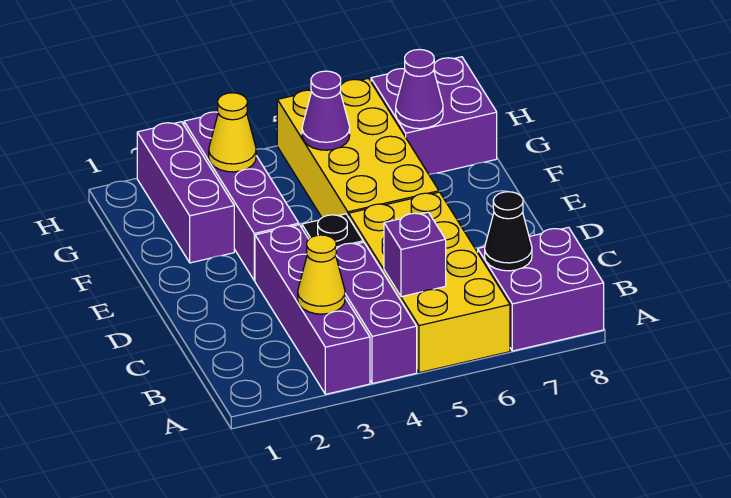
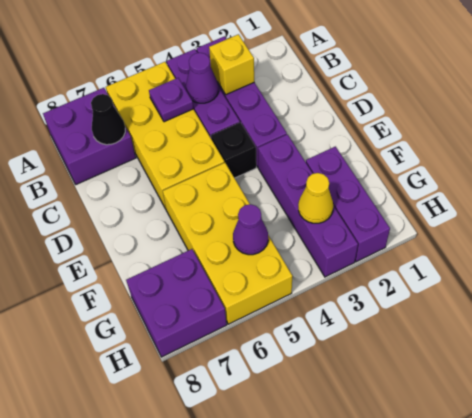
yellow cone B3 level 2 -> yellow brick B3 level 2
purple brick B5 level 2 -> purple plate B5 level 2
purple cone G7 level 2 -> purple cone B4 level 2

